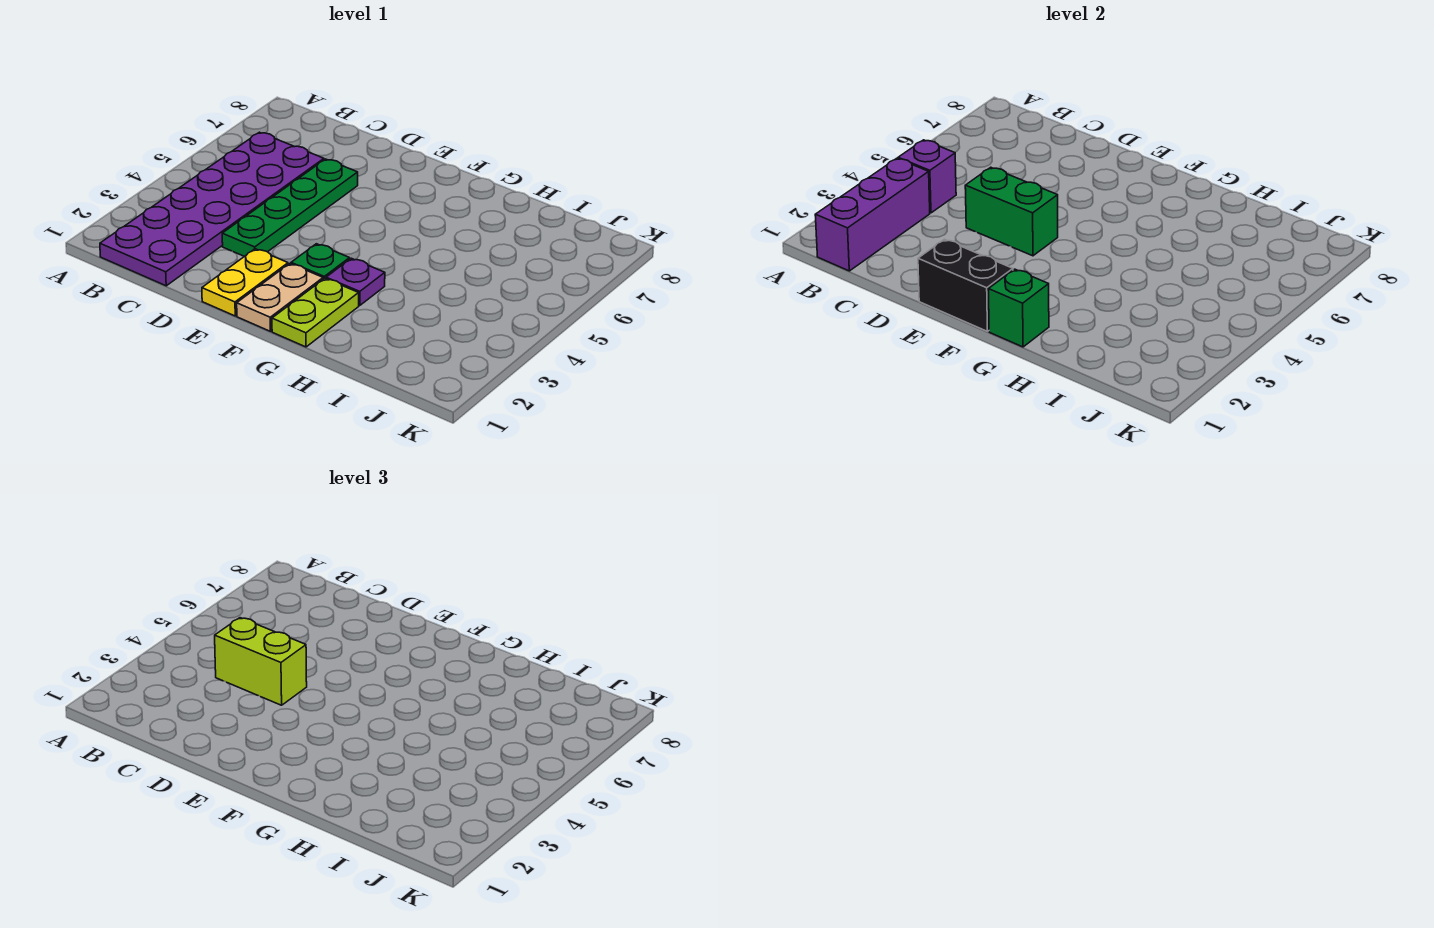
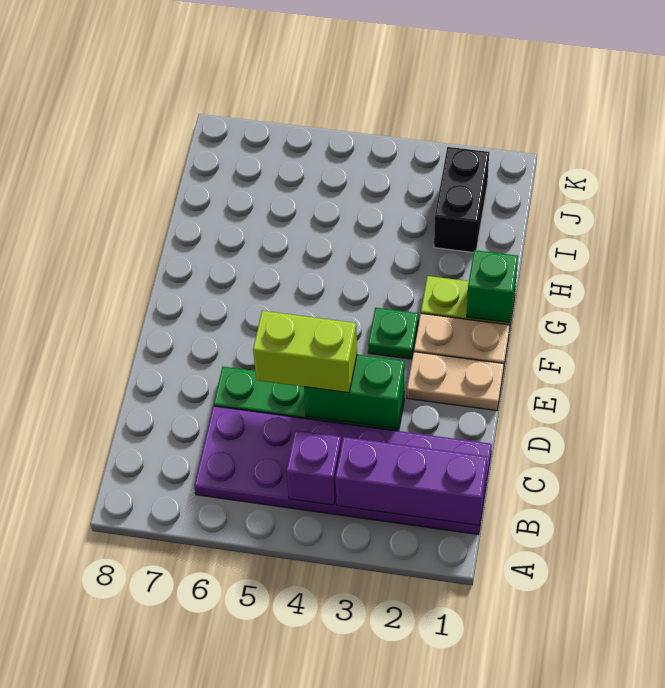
lime brick C4:D4 level 3 -> lime brick D4:D5 level 3
green brick D4:E4 level 2 -> green brick D3:D4 level 2
yellow plate E1:E2 level 1 -> tan plate E1:E2 level 1
black brick E1:F1 level 2 -> black brick I2:J2 level 1
purple plate G3 level 1 -> none

